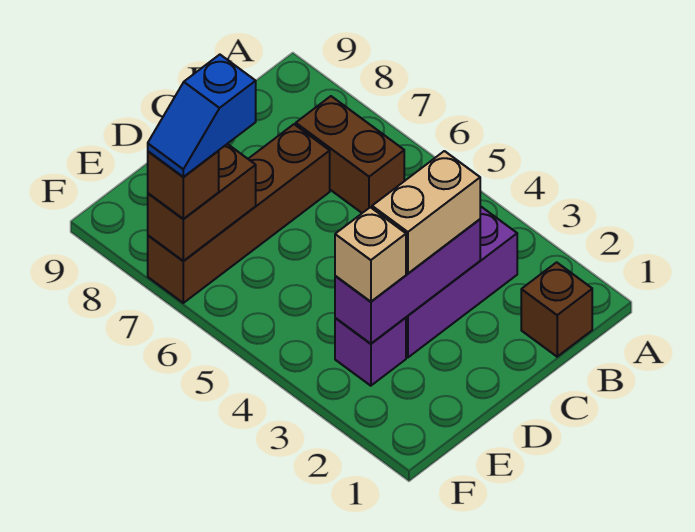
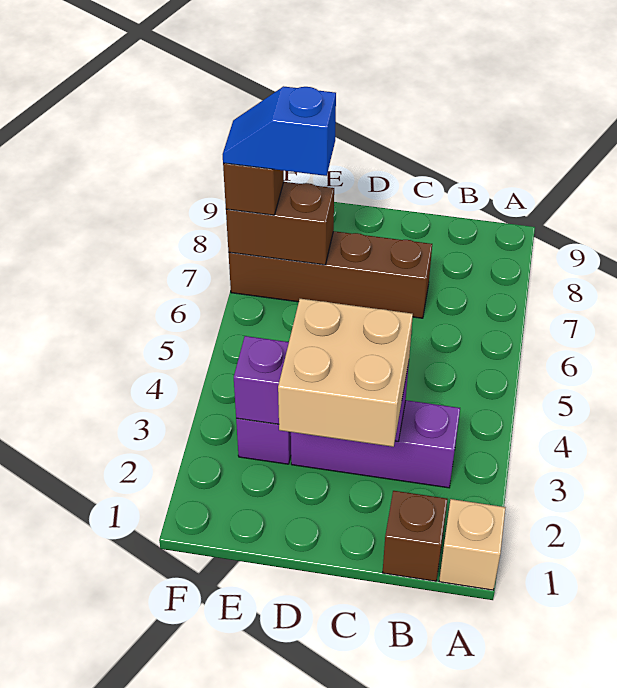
brown brick B6:B7 level 1 -> none
tan brick C3:D3 level 3 -> tan brick C2:D3 level 3
tan brick E3 level 3 -> tan brick A1 level 1

